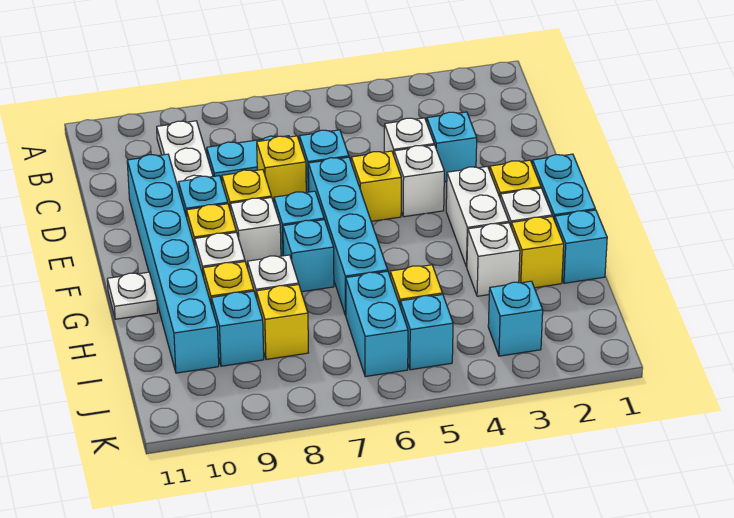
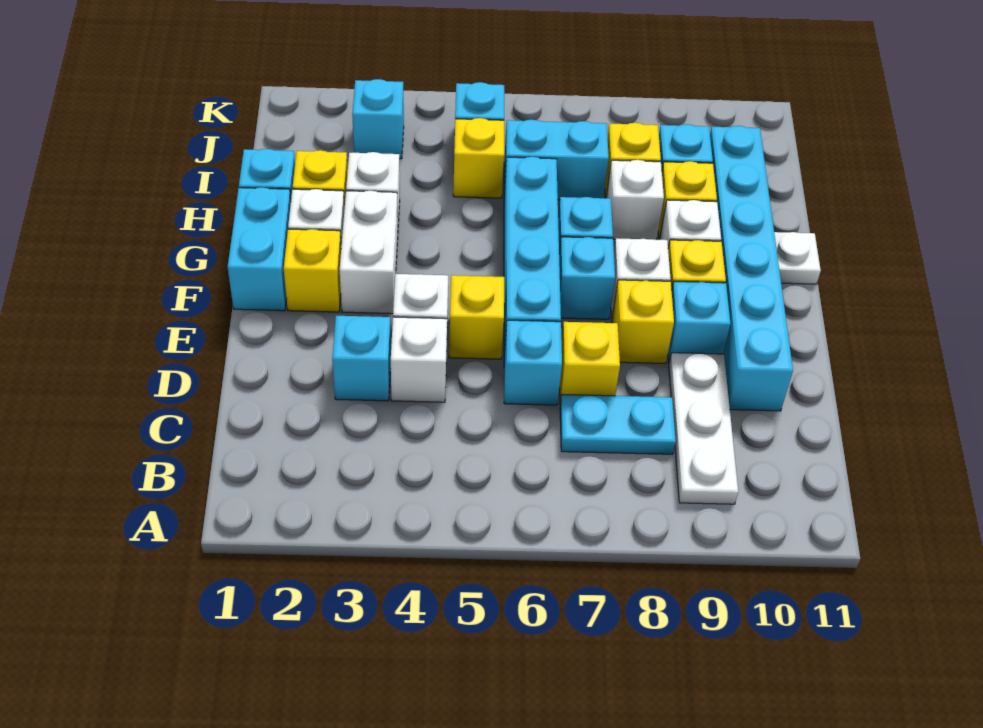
cyan brick I6:J6 level 1 -> cyan brick I6:I7 level 1

